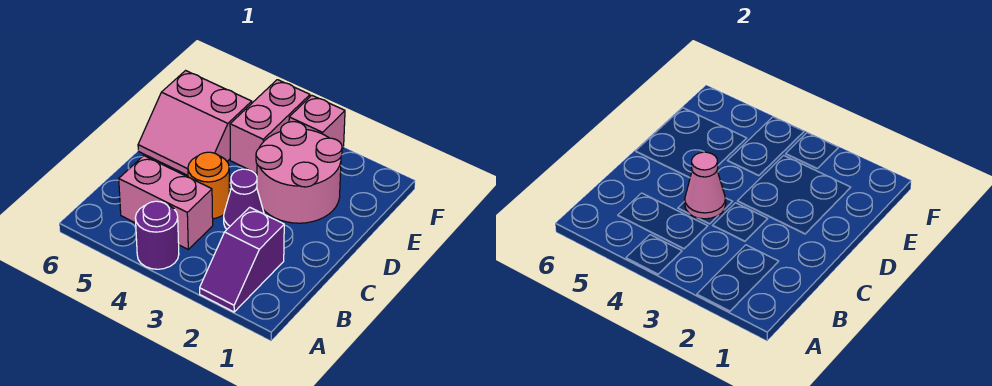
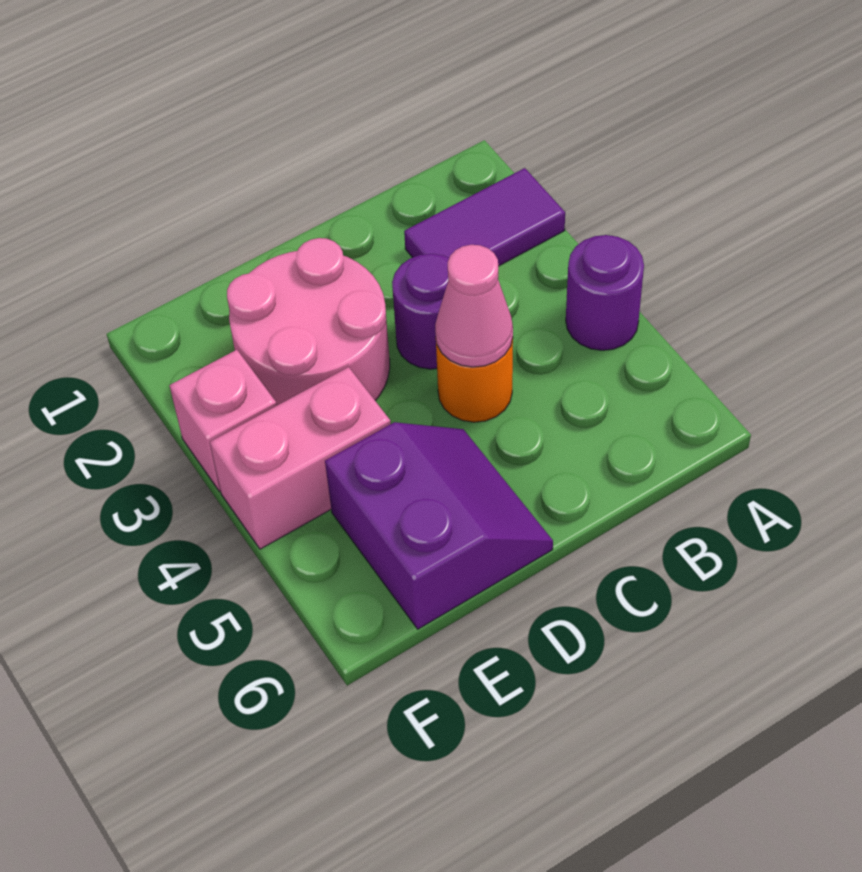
purple slope A2:B2 level 1 top B -> purple tile A2:B2 level 1
pink brick B4:B5 level 1 -> none
purple cone C3 level 1 -> purple round brick C3 level 1
pink slope D5:E6 level 1 top E -> purple slope D5:E6 level 1 top E

